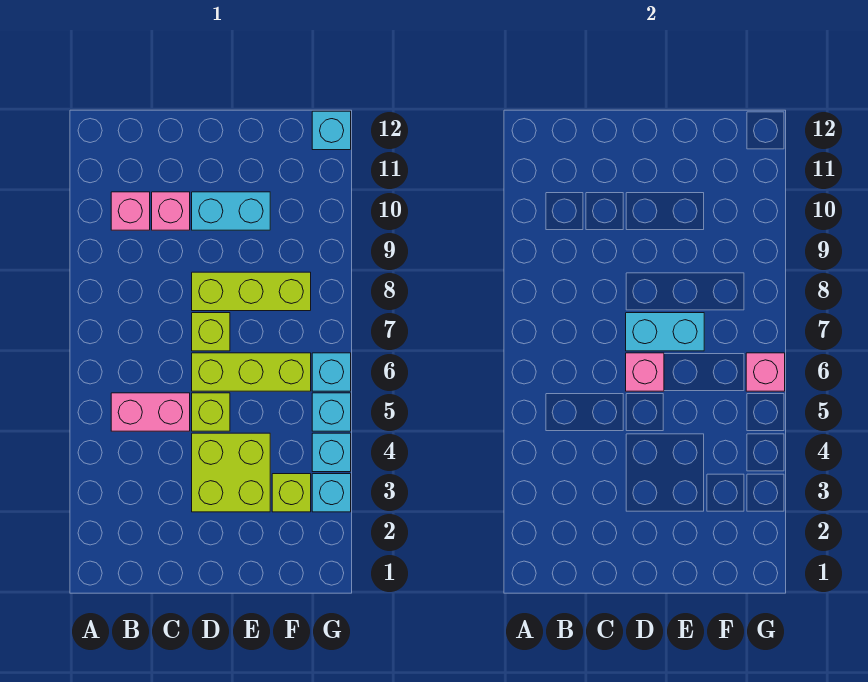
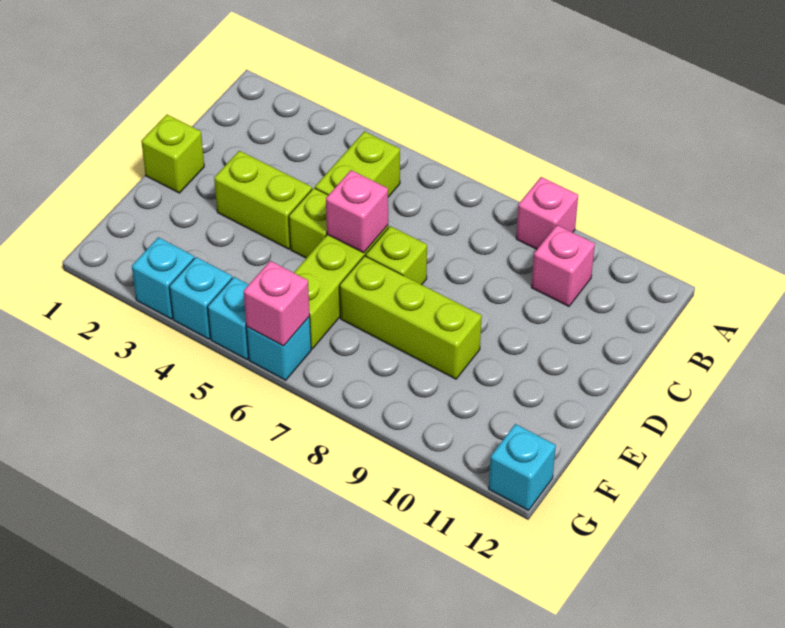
pink brick B5:C5 level 1 -> lime brick B5:C5 level 1
pink brick C10 level 1 -> pink brick A9 level 1
lime brick D3:E4 level 1 -> lime brick D3:D4 level 1
cyan brick D7:E7 level 2 -> none
lime brick D8:F8 level 1 -> lime brick E7:E9 level 1
cyan brick D10:E10 level 1 -> none
lime brick F3 level 1 -> lime brick D1 level 1

